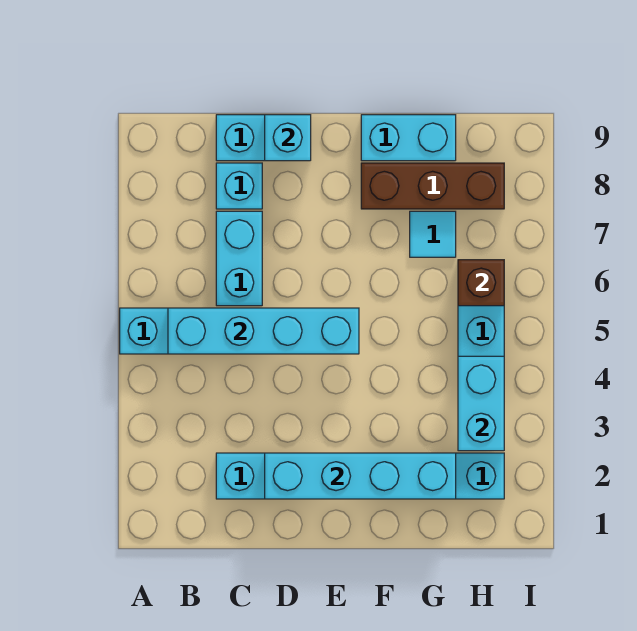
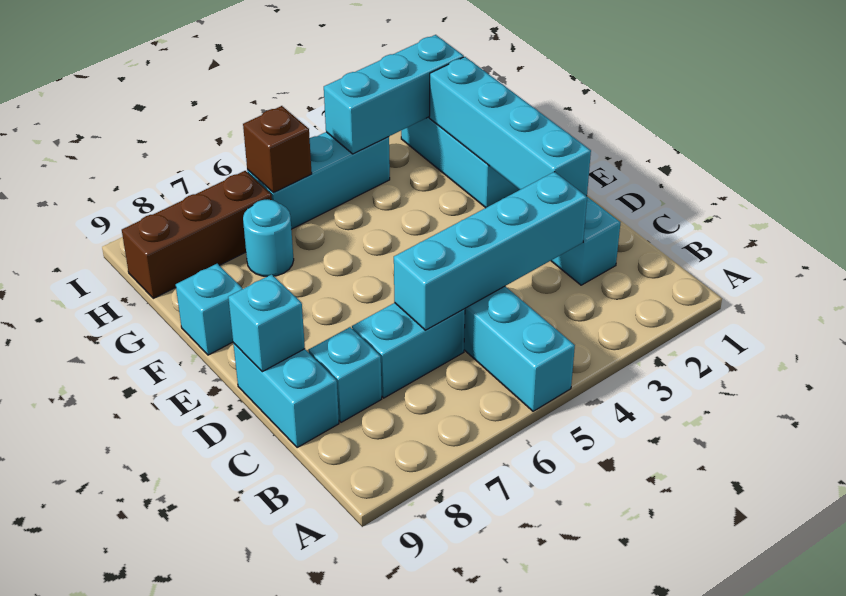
cyan brick B5:E5 level 2 -> cyan brick C3:C6 level 2
brown brick F8:H8 level 1 -> brown brick H7:H9 level 1
cyan brick F9:G9 level 1 -> cyan brick F9 level 1
cyan tile G7 level 1 -> cyan round brick G7 level 1
cyan brick H3:H4 level 2 -> cyan brick H2:H4 level 2

